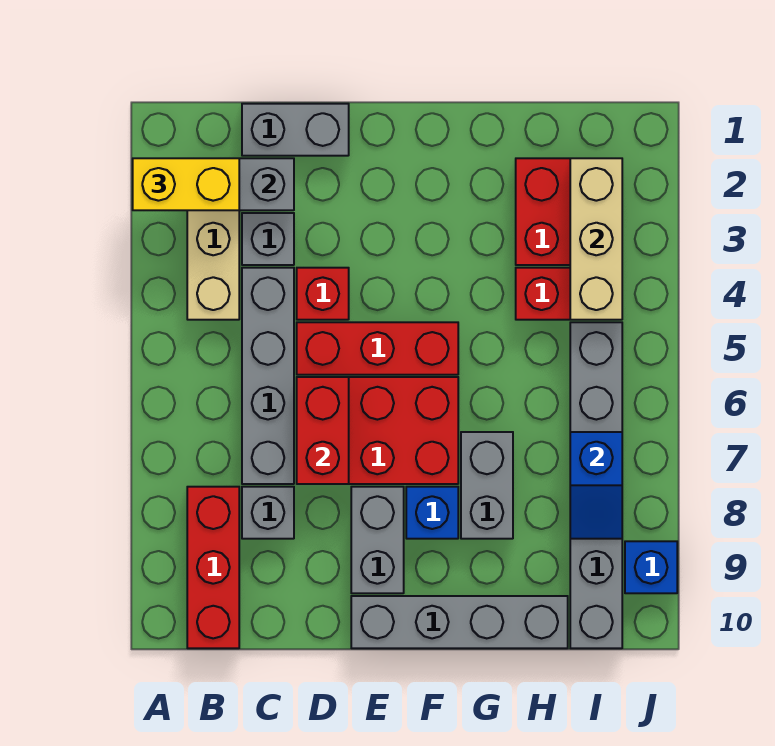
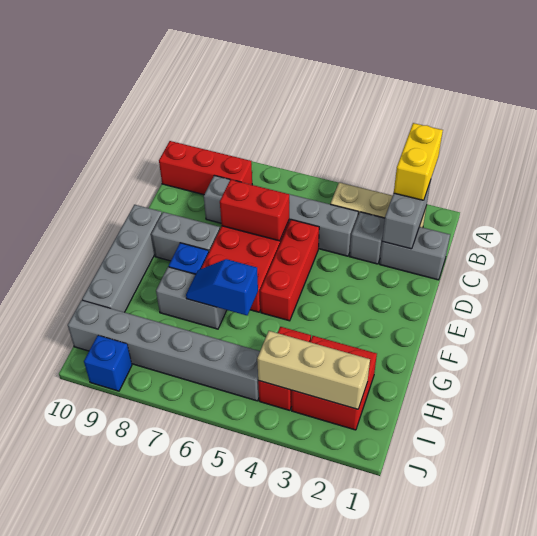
grey brick C1:D1 level 1 -> grey brick C1:C2 level 1
red brick D4 level 1 -> none
blue slope I7:I8 level 2 top 7 -> blue slope G6:G7 level 2 top 6

